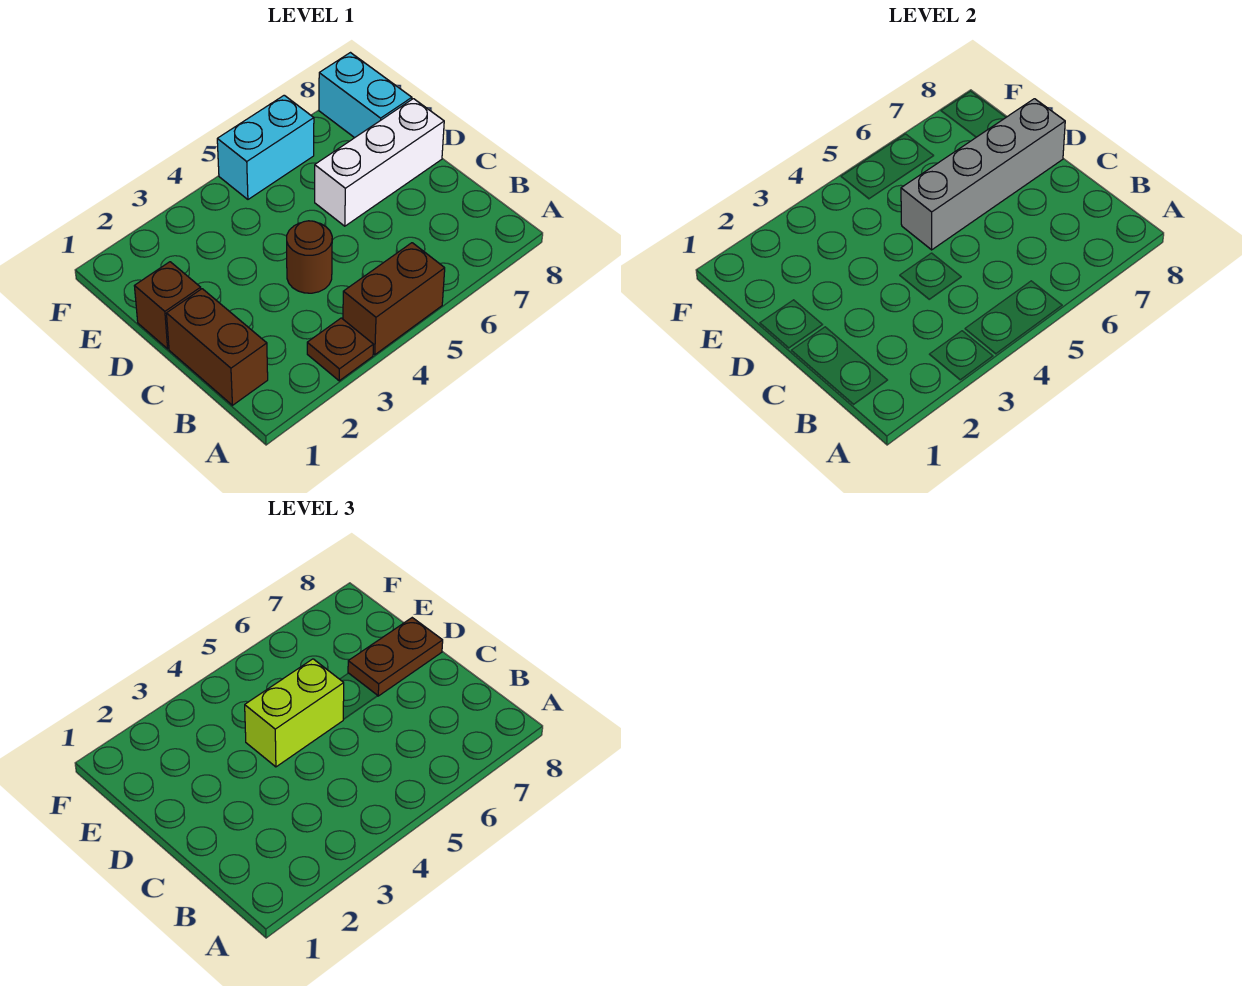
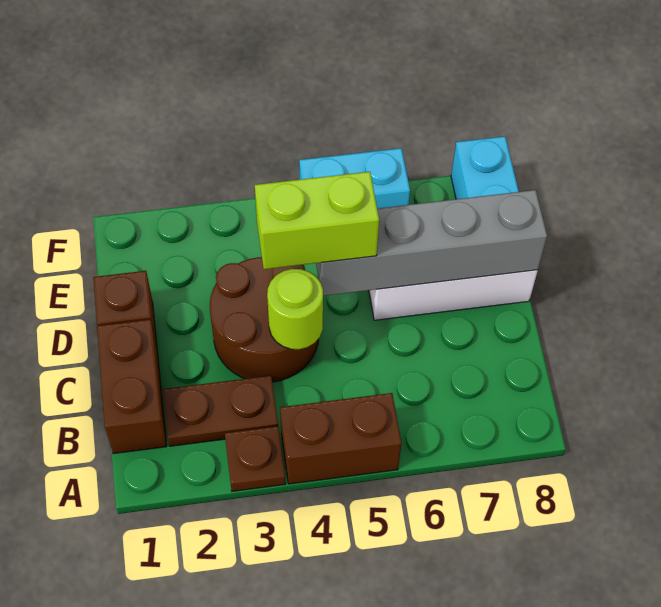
brown round brick C4 level 1 -> brown round brick C3:D4 level 1
none -> lime round brick C4 level 2
brown plate D7:D8 level 3 -> brown plate B2:B3 level 1

